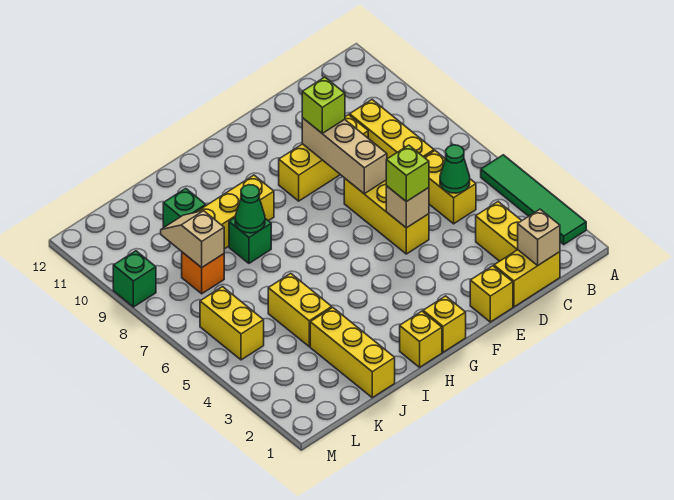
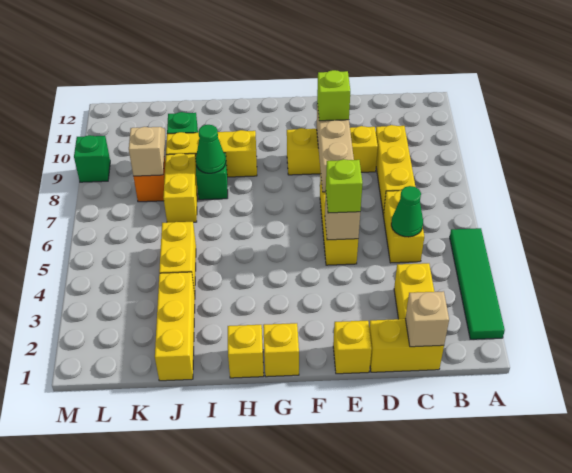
yellow brick L5:L6 level 1 -> yellow brick J7:J8 level 1

